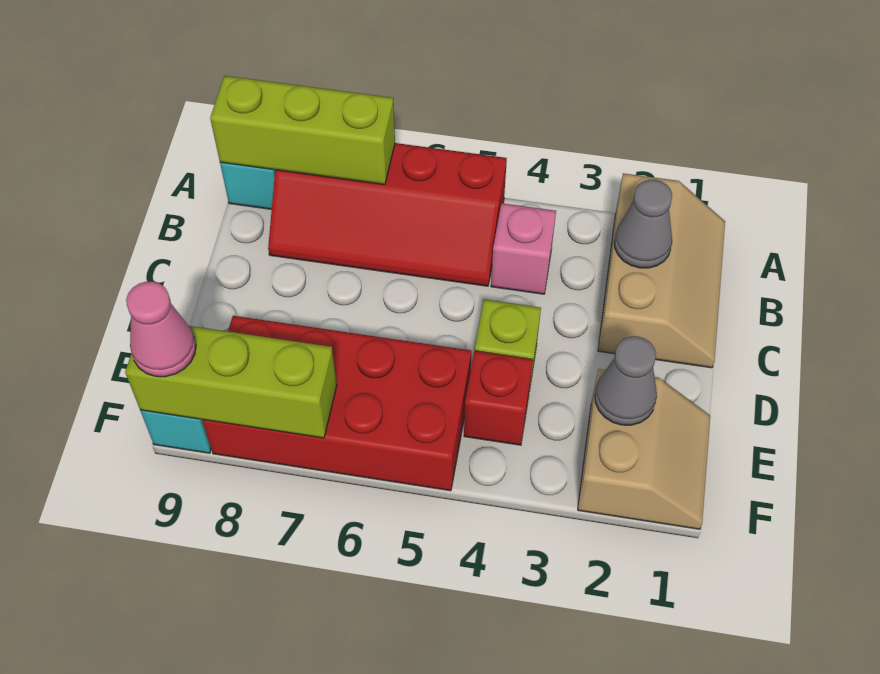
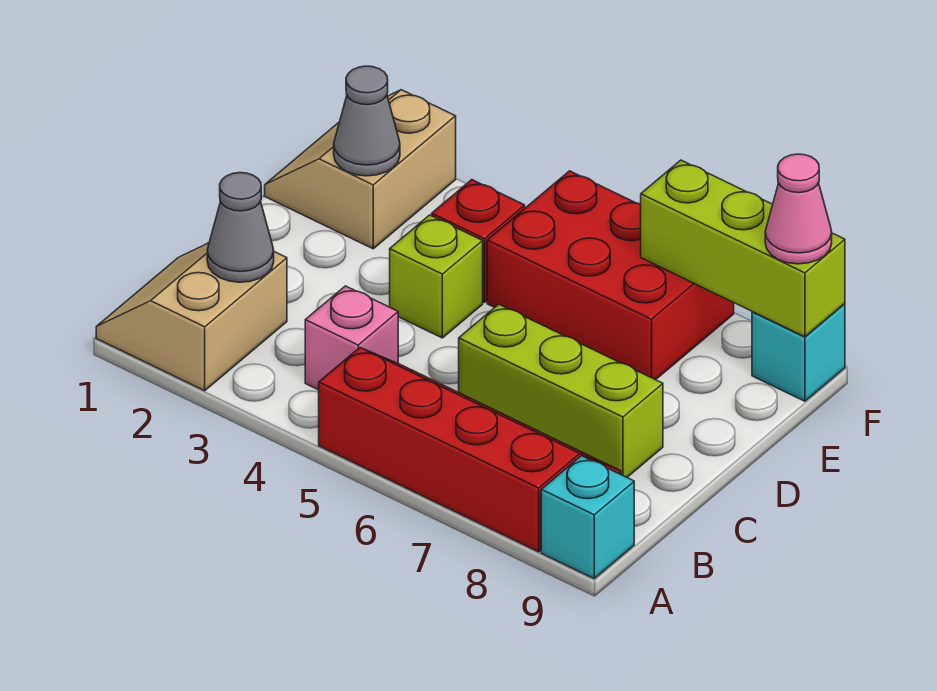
tan slope A1:C2 level 1 top 2 -> tan slope A1:B2 level 1 top 2
lime brick A7:A9 level 2 -> lime brick C6:C8 level 1
red brick E5:F8 level 1 -> red brick E5:F7 level 1

